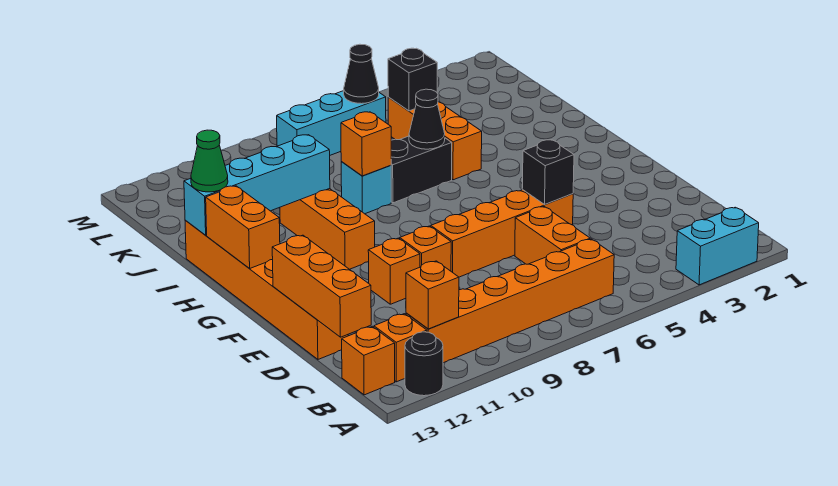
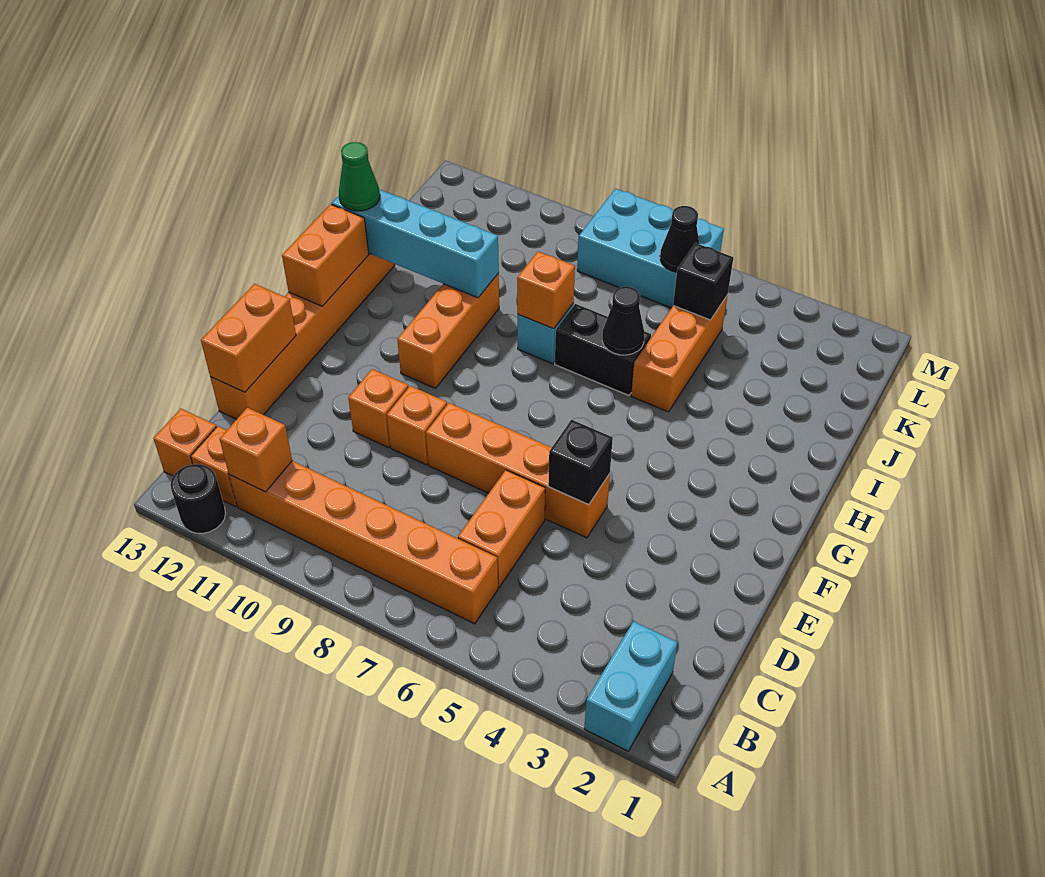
cyan brick A2:A3 level 1 -> cyan brick A2:B2 level 1
orange brick C13:E13 level 2 -> orange brick D13:E13 level 2
cyan brick L6:L8 level 1 -> cyan brick L6:M8 level 1

